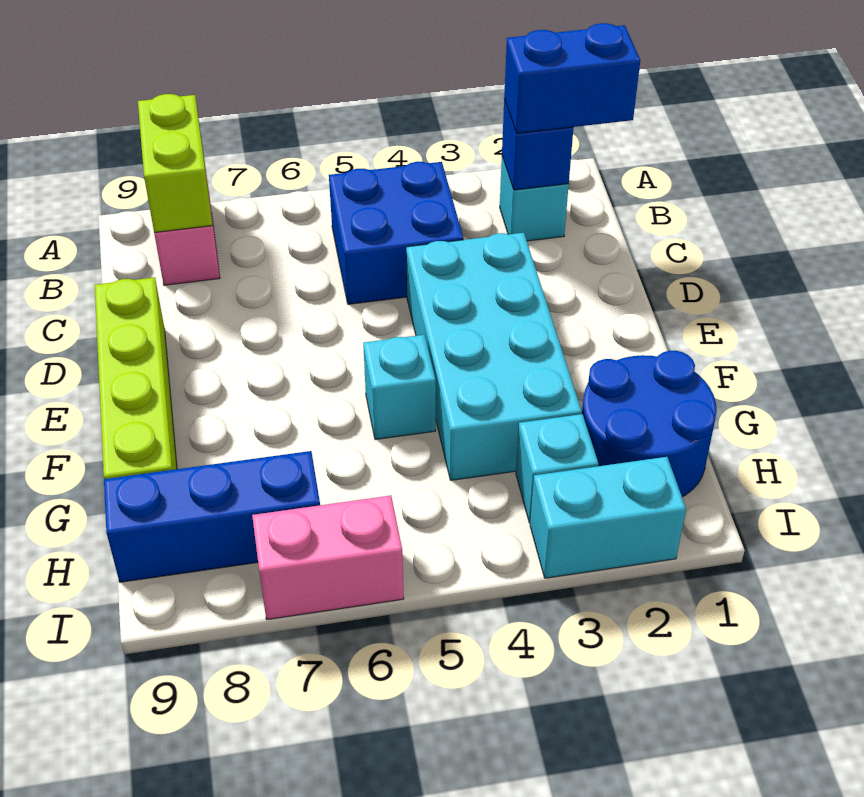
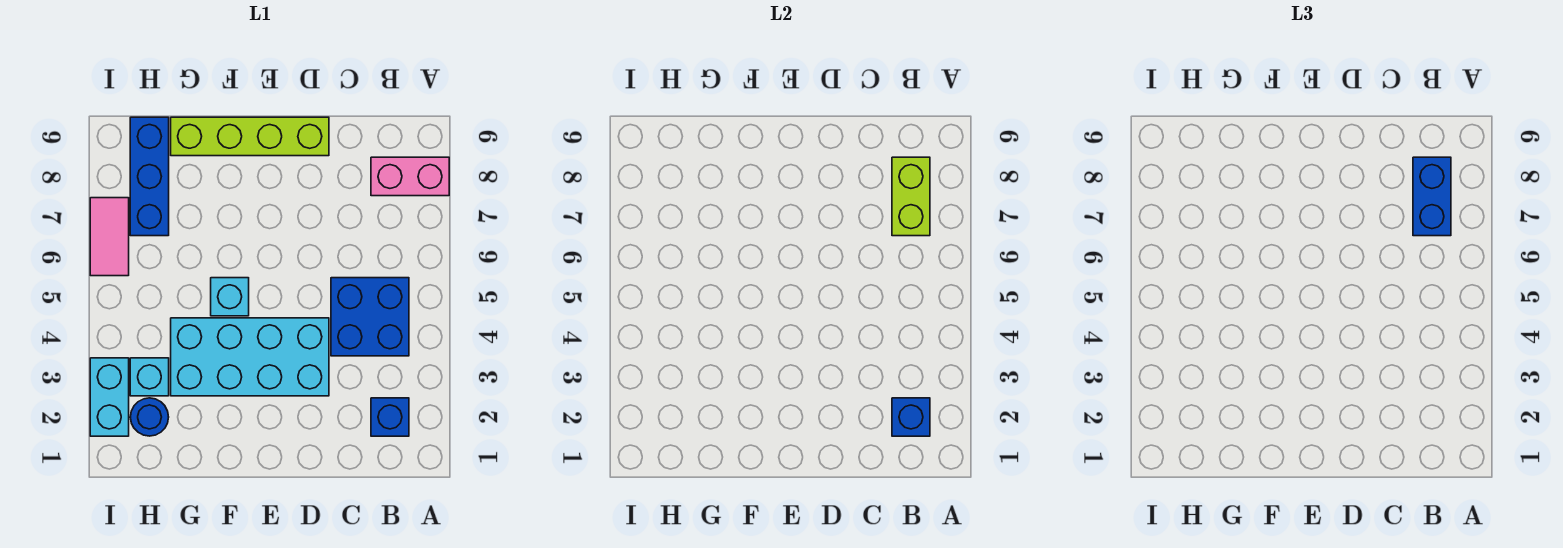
lime brick A8:B8 level 2 -> lime brick B7:B8 level 2
blue brick B1:B2 level 3 -> blue brick B7:B8 level 3
cyan brick B2 level 1 -> blue brick B2 level 1
blue round brick G1:H2 level 1 -> blue round brick H2 level 1
pink brick I6:I7 level 1 -> pink tile I6:I7 level 1

